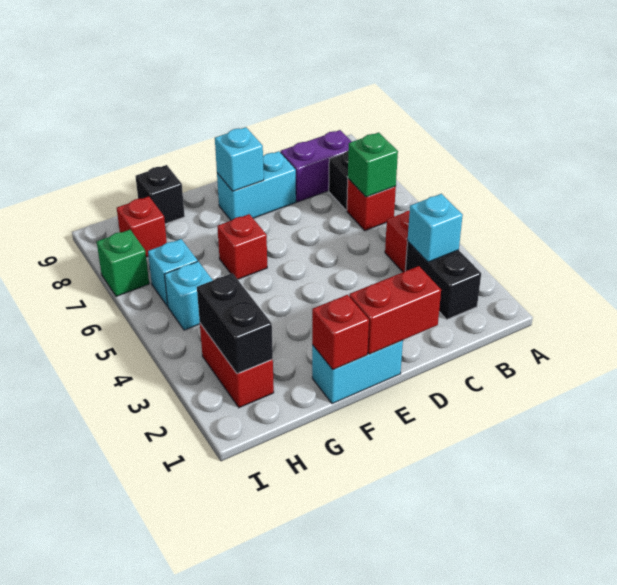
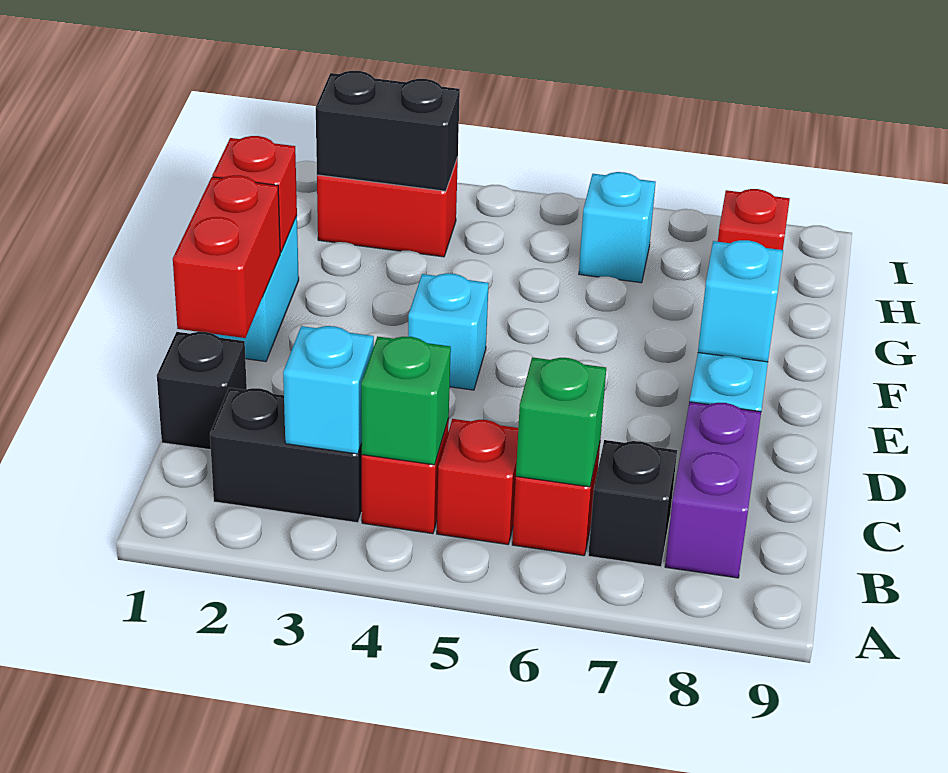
red brick F6 level 1 -> red brick B5 level 1
black brick G9 level 1 -> black brick C1 level 1
cyan brick H5 level 1 -> cyan brick E4 level 1
green brick I7 level 1 -> green brick B4 level 2

